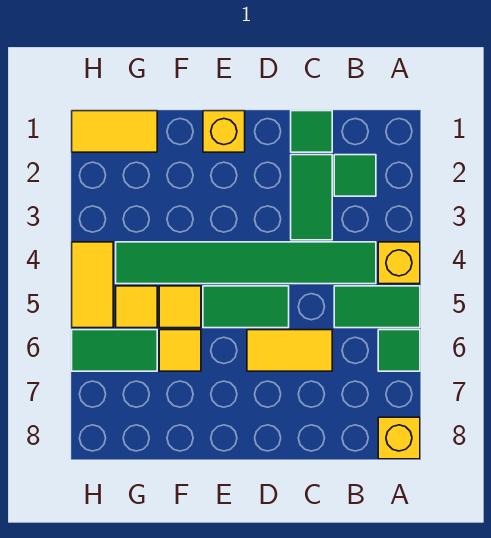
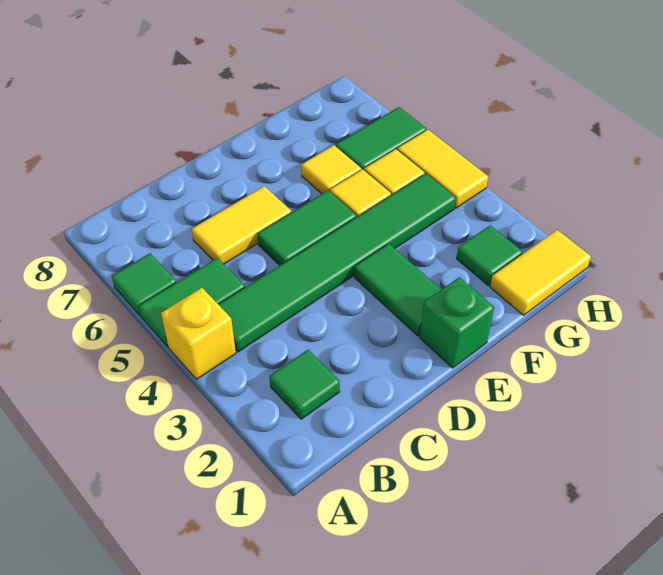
yellow brick A8 level 1 -> none
green tile C1 level 1 -> green tile G2 level 1
green tile C2:C3 level 1 -> green tile E2:E3 level 1
yellow brick E1 level 1 -> green brick E1 level 1

